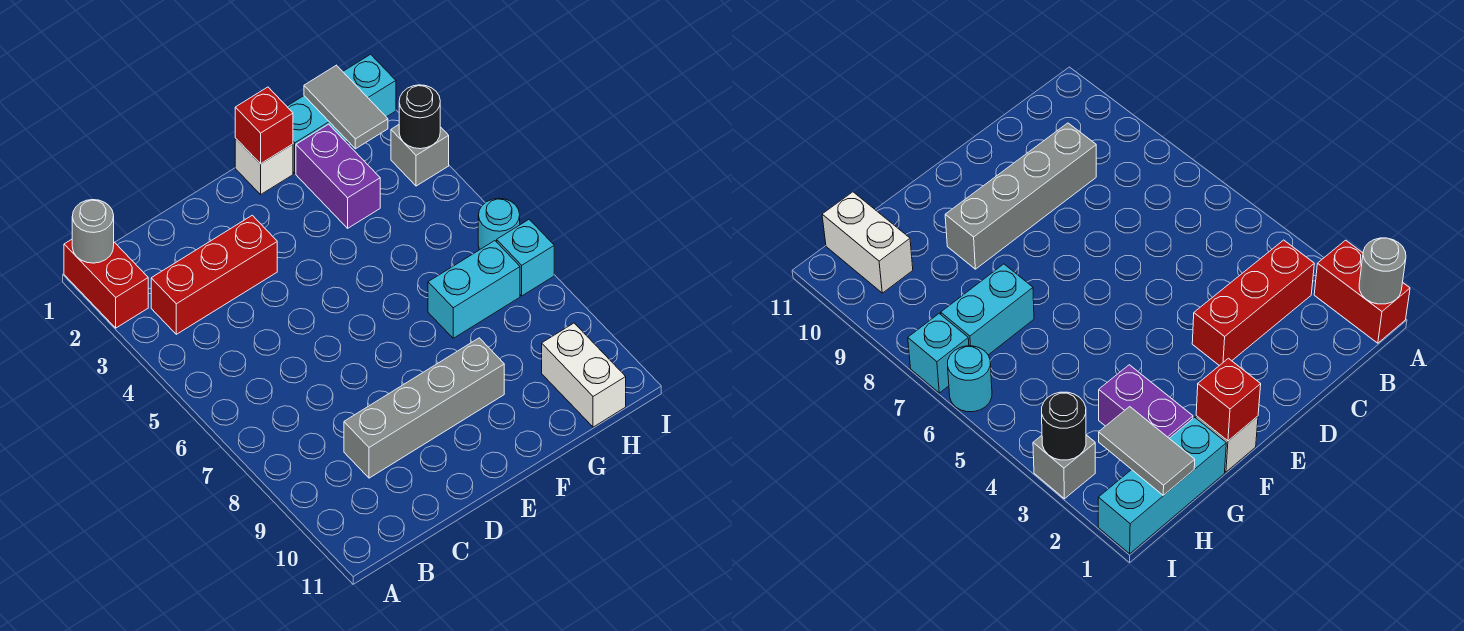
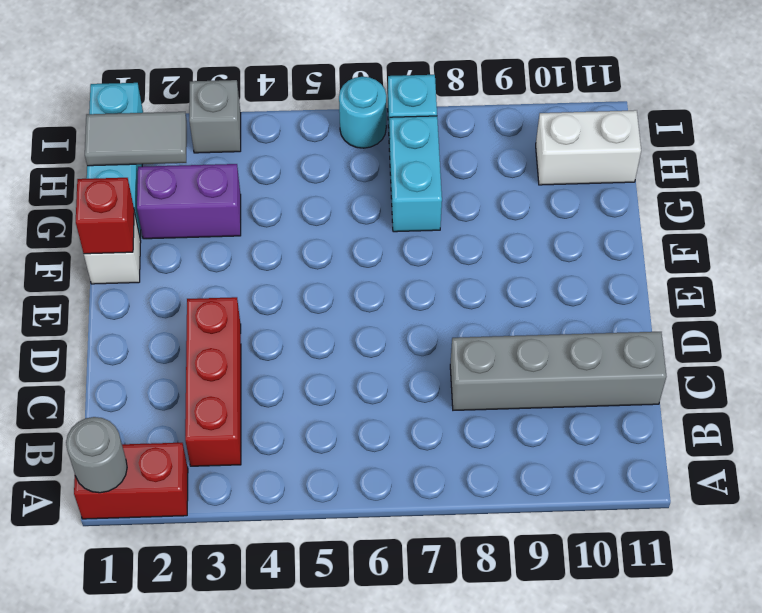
grey brick C9:F9 level 1 -> grey brick C8:C11 level 1
black round brick I3 level 2 -> none

